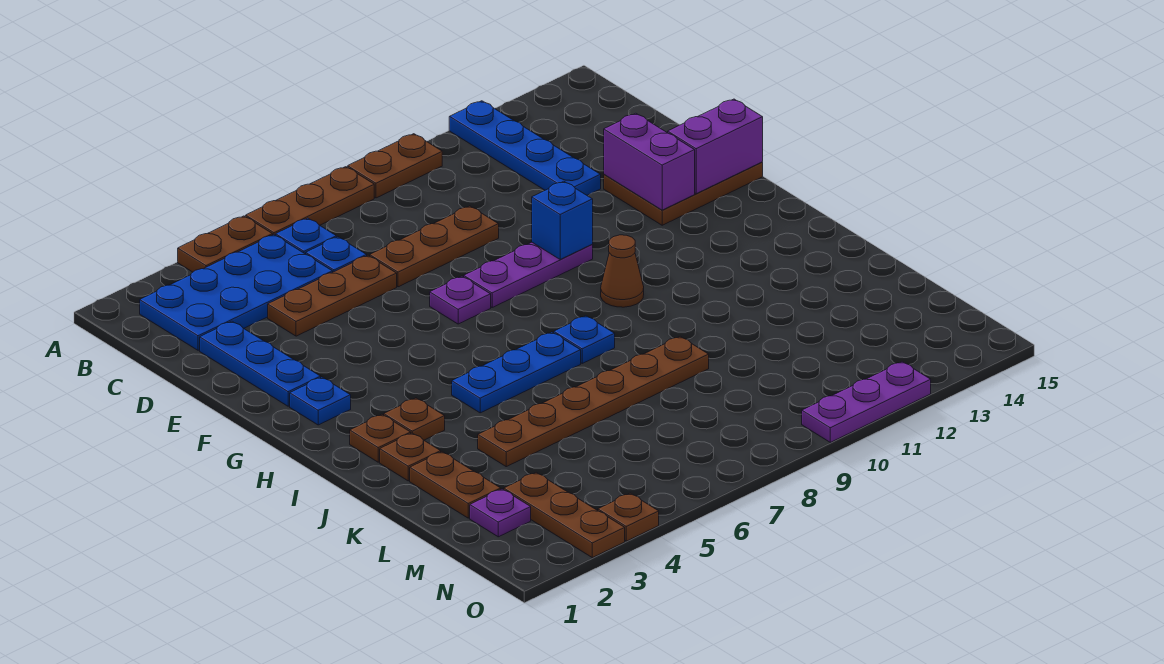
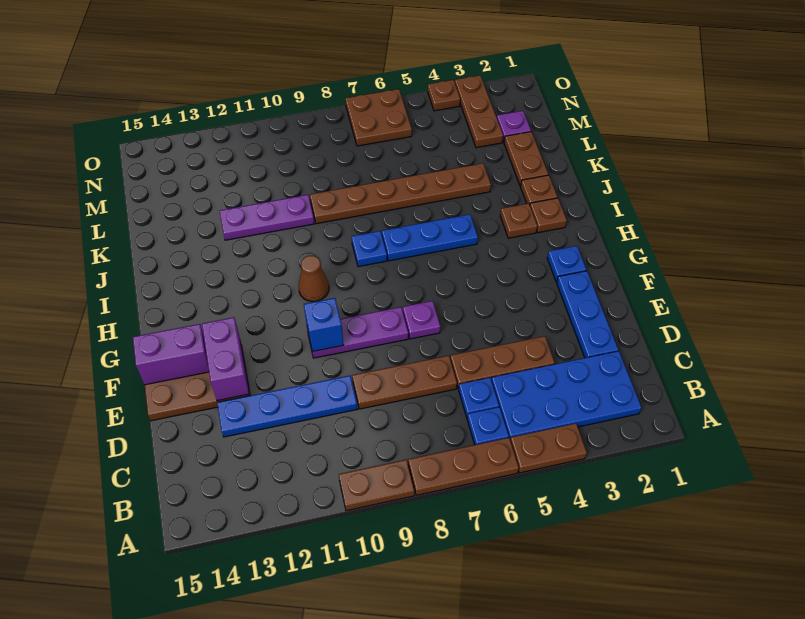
blue plate A12:D12 level 1 -> blue plate D10:D13 level 1
none -> brown plate N6:O7 level 1
purple plate O10:O12 level 1 -> purple plate K10:K12 level 1

